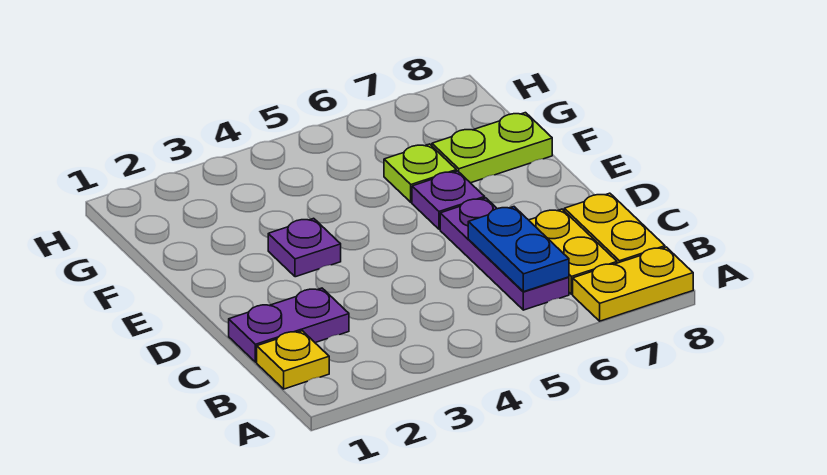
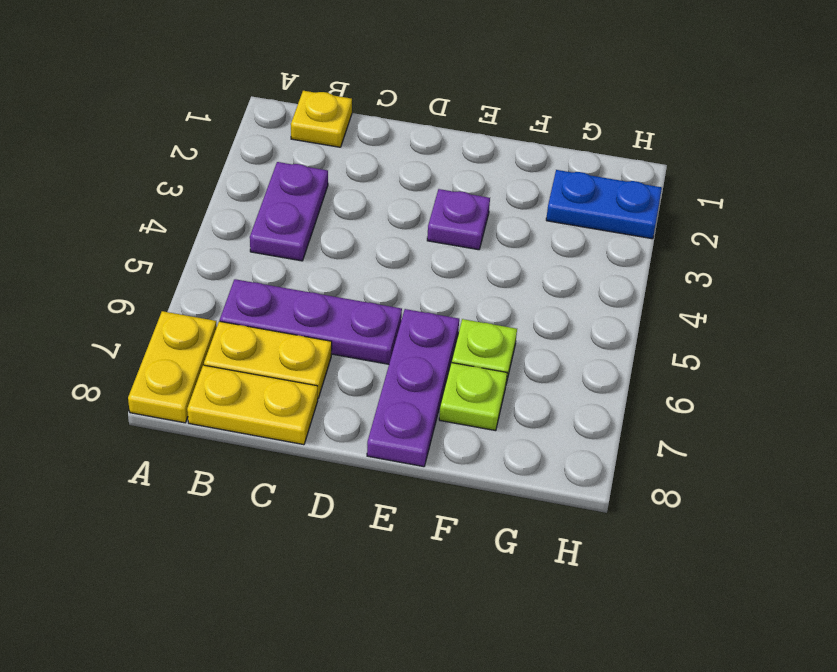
blue plate B6:C6 level 2 -> blue plate G2:H2 level 1
purple plate C1:C2 level 1 -> purple plate B3:B4 level 1
purple plate E6 level 1 -> purple plate E6:E8 level 1
lime plate F7:F8 level 1 -> lime plate F7 level 1

